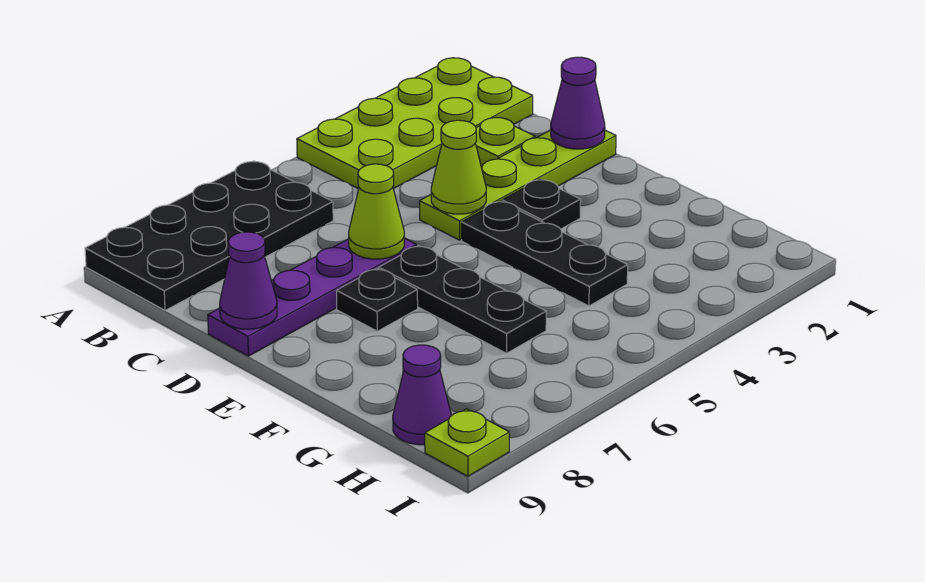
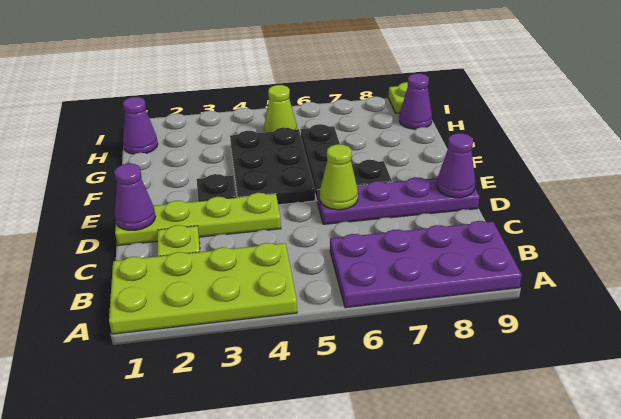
black plate A6:B9 level 1 -> purple plate A6:B9 level 1
lime cone D4 level 2 -> lime cone H5 level 1
black plate E4:G4 level 1 -> black plate E4:G5 level 1
none -> purple cone H1 level 1

